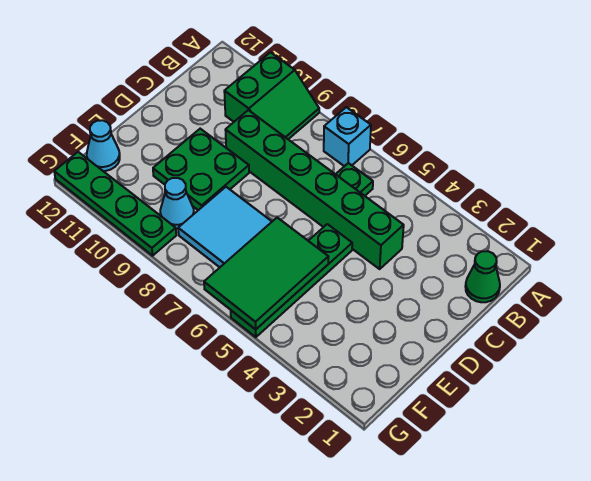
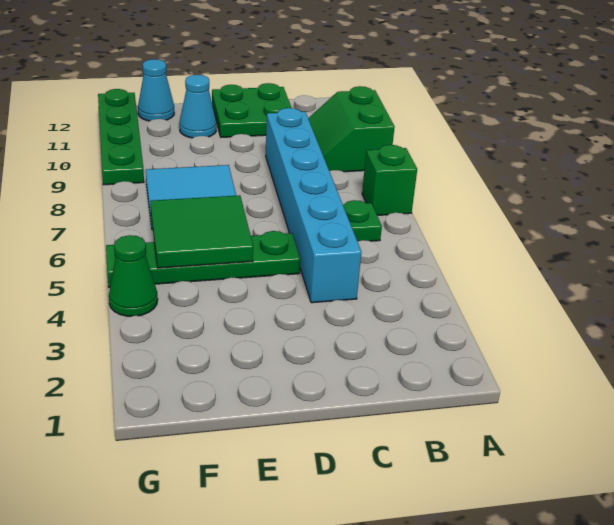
cyan brick A7 level 1 -> green brick A7 level 1
green slope A9:B10 level 1 top 10 -> green slope A9:B10 level 1 top A
green cone B1 level 1 -> green cone G4 level 1
green brick C4:C9 level 1 -> cyan brick C4:C9 level 1
green plate D9:E10 level 1 -> green plate C11:D12 level 1
green tile E5:G6 level 2 -> green tile E5:F6 level 2
cyan cone F9 level 1 -> cyan cone E11 level 1

